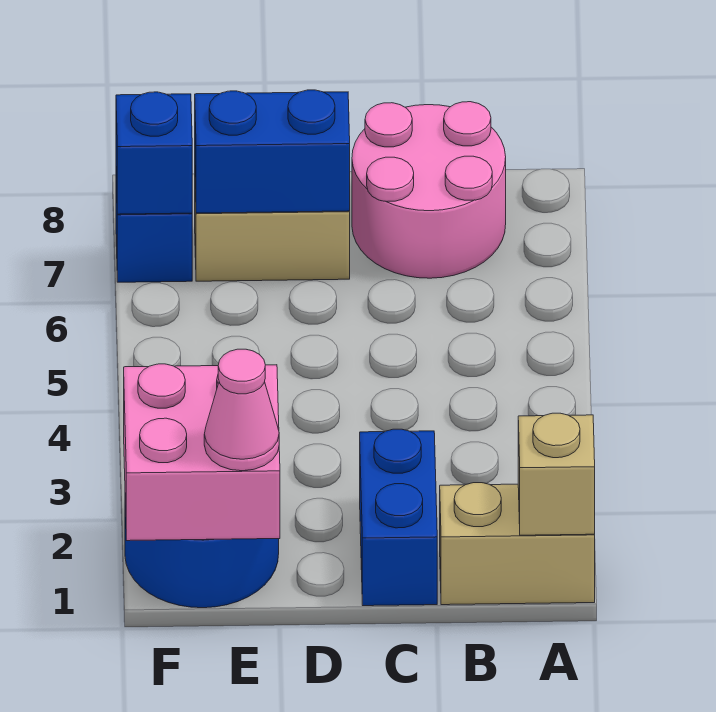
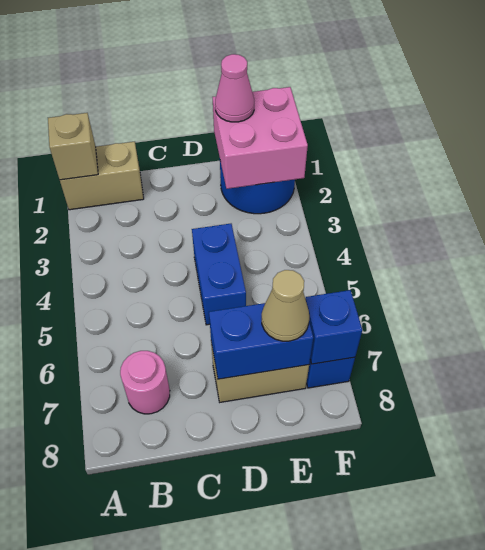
pink round brick B7:C8 level 1 -> pink round brick B7 level 1
blue brick C1:C2 level 1 -> blue brick D4:D5 level 1
none -> tan cone E7 level 3

